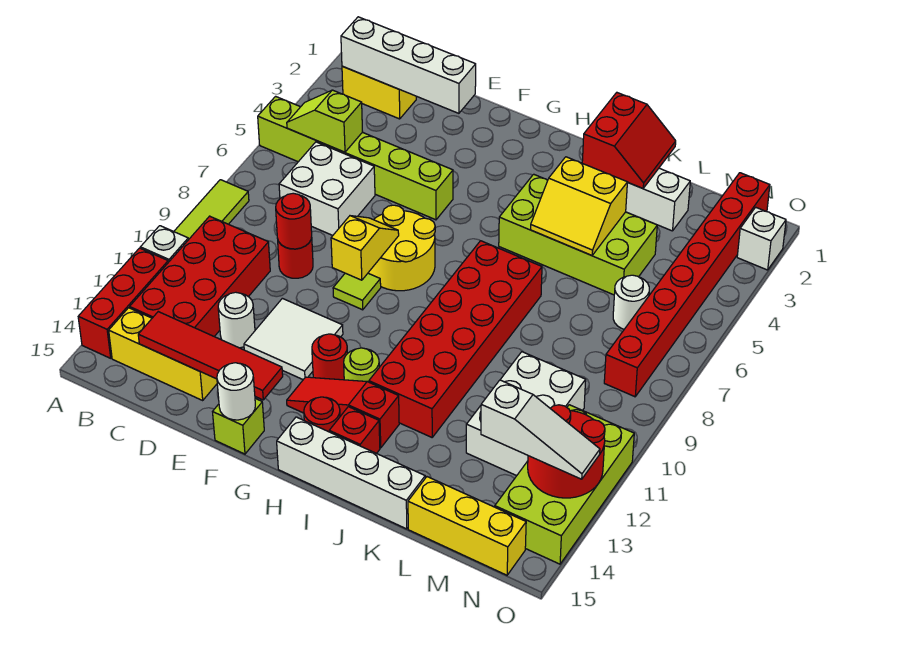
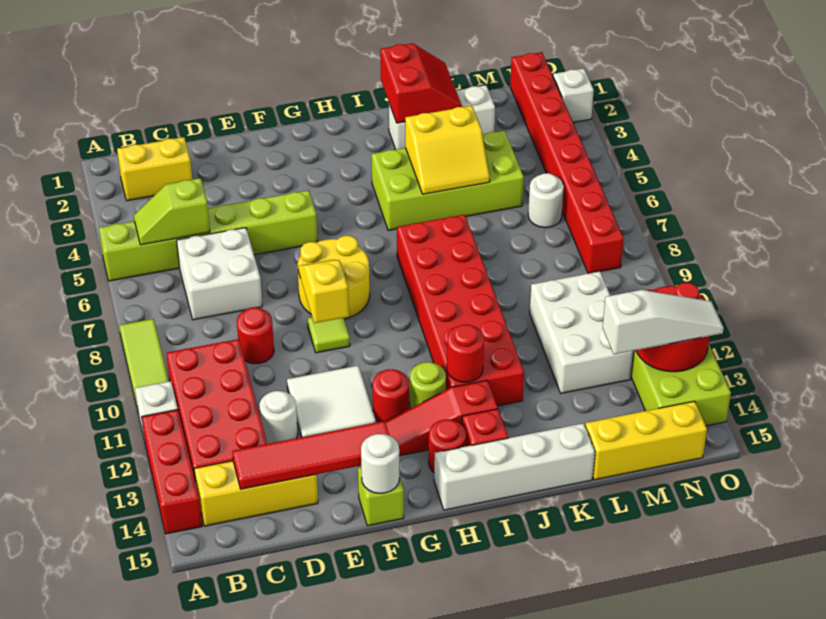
white brick B2:E2 level 2 -> none
red round brick D9 level 2 -> red round brick I12 level 2

